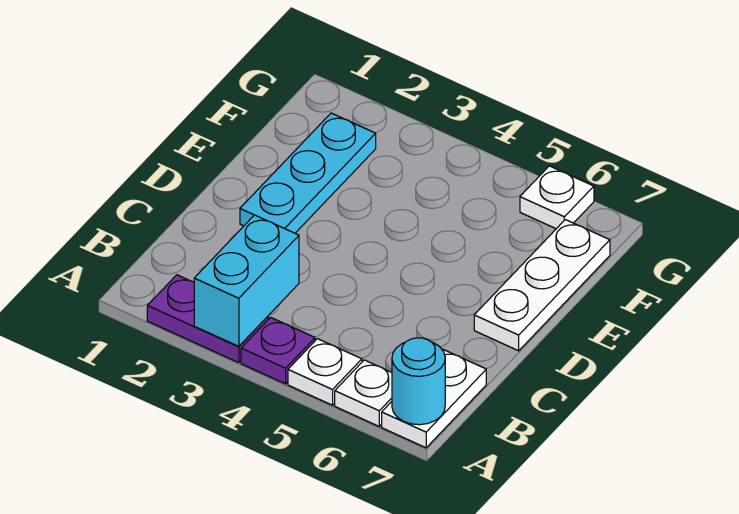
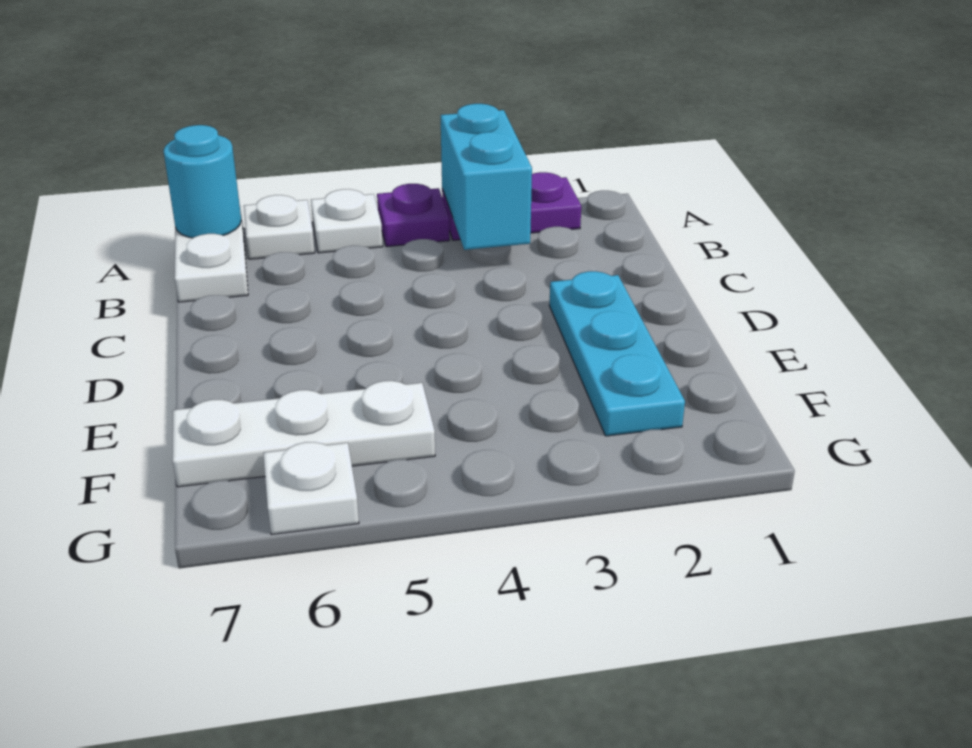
white plate D7:F7 level 1 -> white plate F5:F7 level 1

